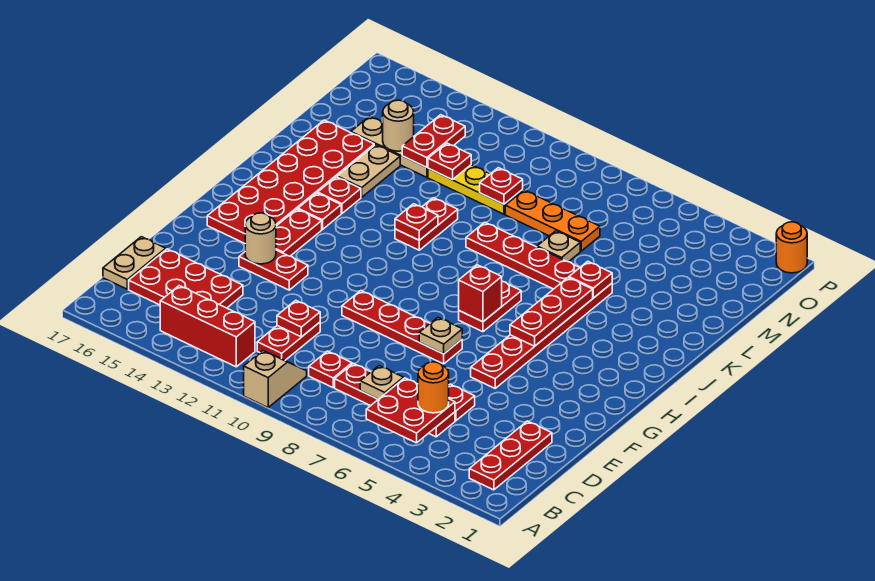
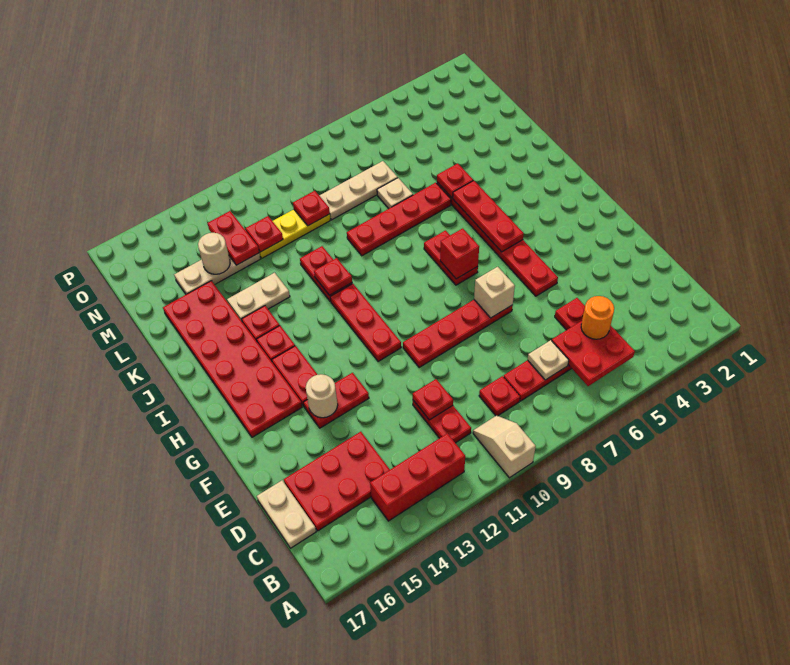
red plate B2:D2 level 1 -> red plate G11:I11 level 1
tan plate F7 level 2 -> tan brick F7 level 2
tan plate K14:L14 level 1 -> tan plate K13:K14 level 1
orange plate M7:M9 level 1 -> tan plate M7:M9 level 1
orange round brick P1 level 1 -> none

